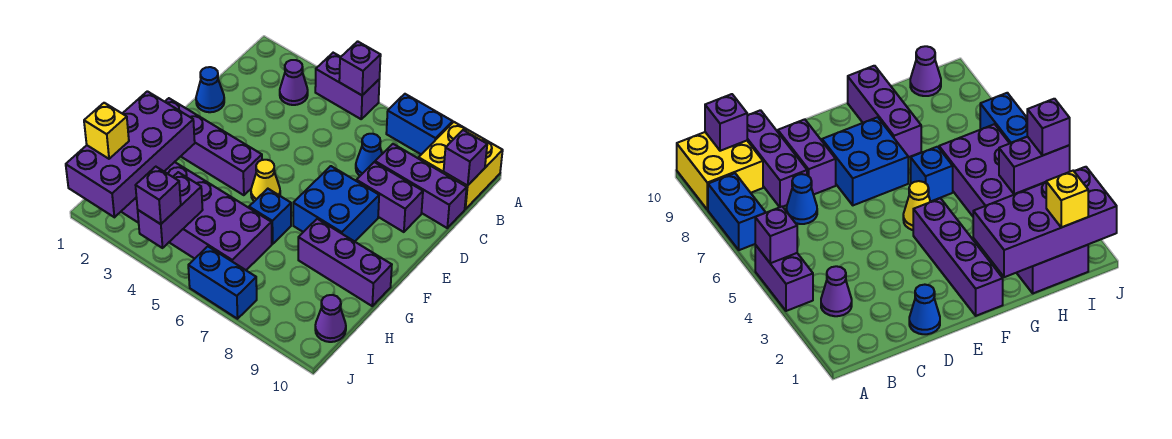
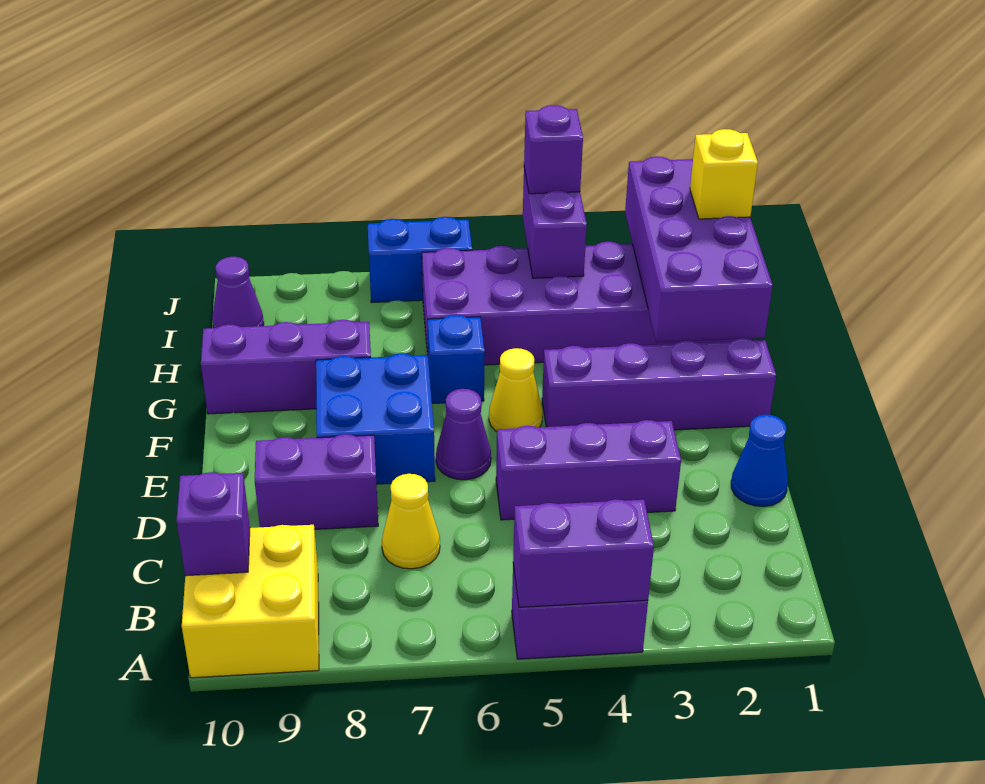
purple brick A5 level 2 -> purple brick A4:A5 level 2
blue brick A7:A8 level 1 -> none
purple cone B3 level 1 -> purple cone E6 level 1
blue cone C7 level 1 -> yellow cone C7 level 1
purple brick C8:C10 level 1 -> purple brick D3:D5 level 1

